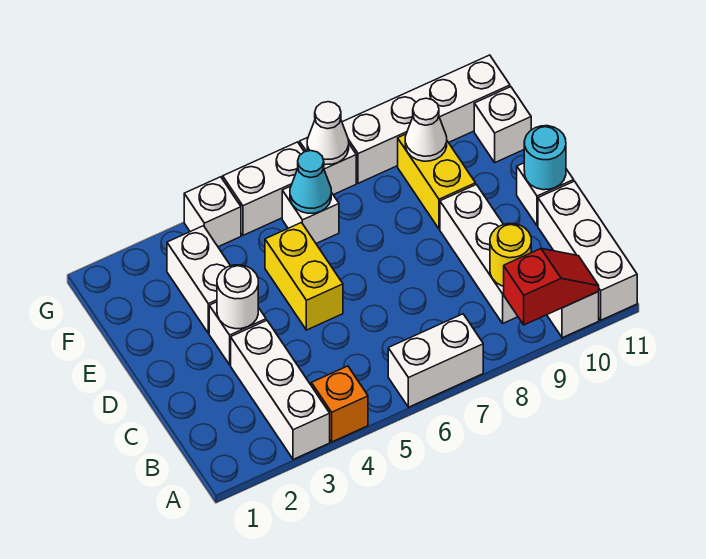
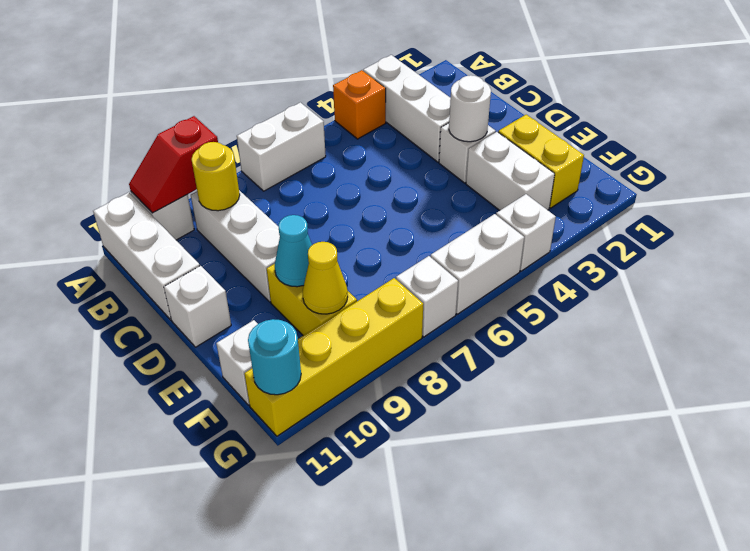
yellow brick D5:E5 level 1 -> yellow brick E2:F2 level 1
cyan round brick D11 level 2 -> cyan round brick G11 level 2
white brick F6 level 1 -> none
cyan cone F6 level 2 -> cyan cone E9 level 2
white cone F9 level 2 -> yellow cone F9 level 2
white cone G7 level 2 -> none
white brick G8:G11 level 1 -> yellow brick G8:G11 level 1

